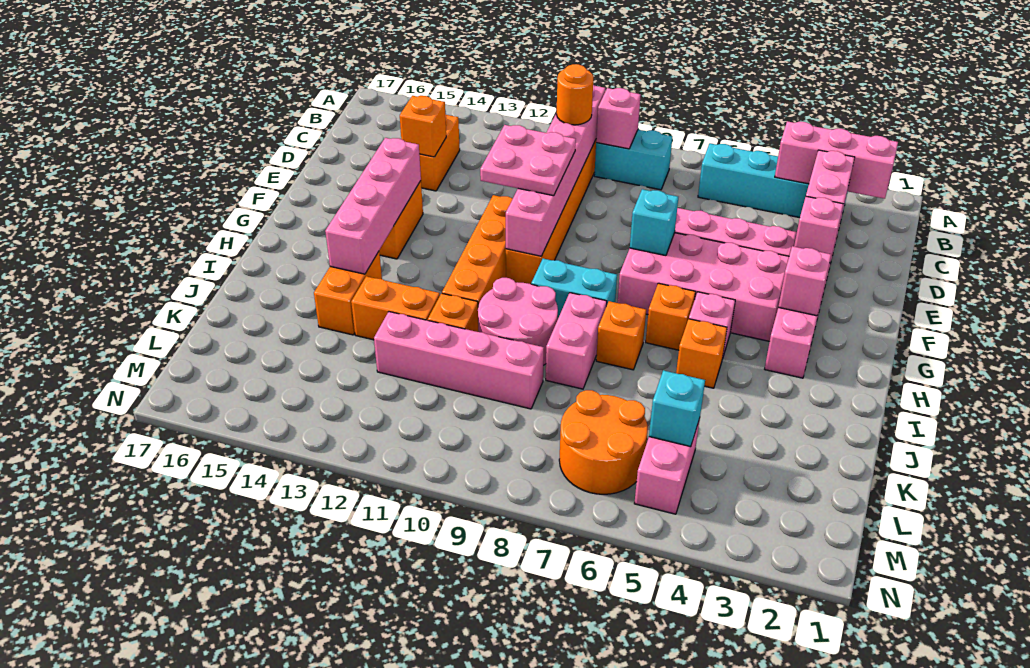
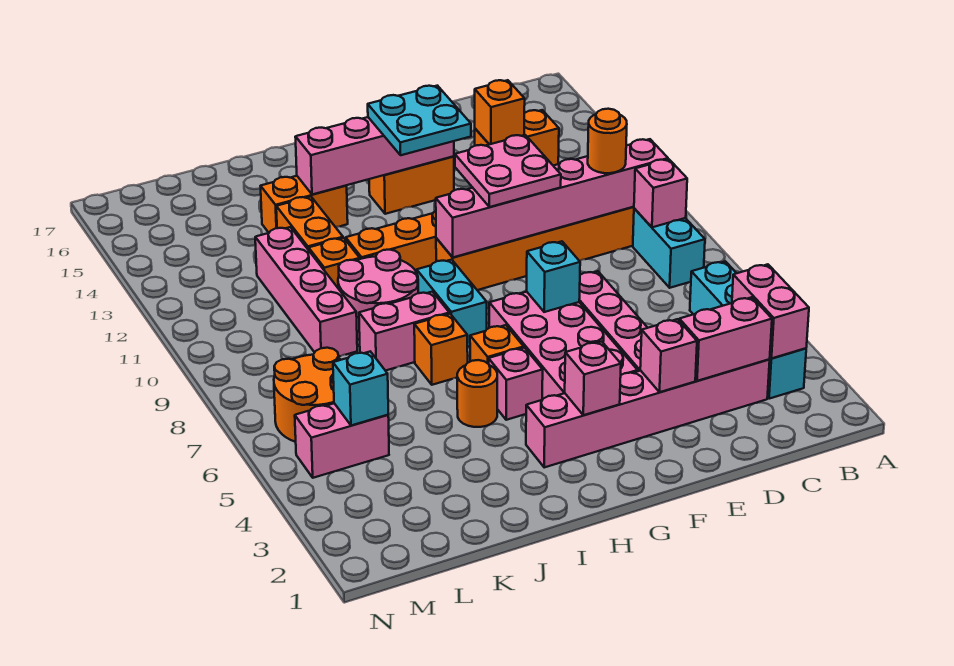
pink brick B2:B4 level 2 -> pink brick B3:B4 level 2
none -> cyan plate F13:G14 level 3
orange brick I5 level 1 -> orange round brick I5 level 1

